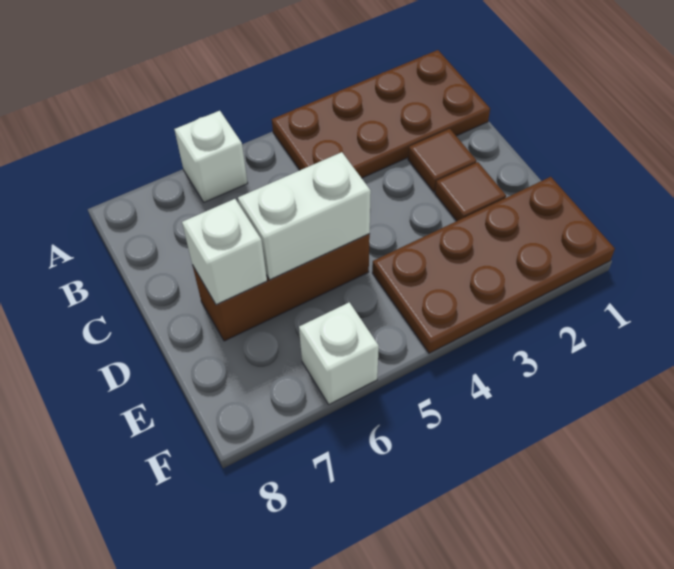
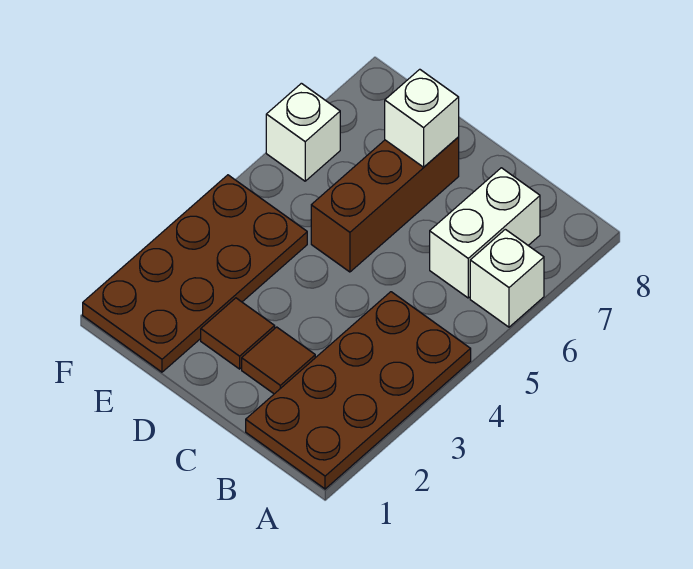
white brick D5:D6 level 2 -> white brick B6:B7 level 1

